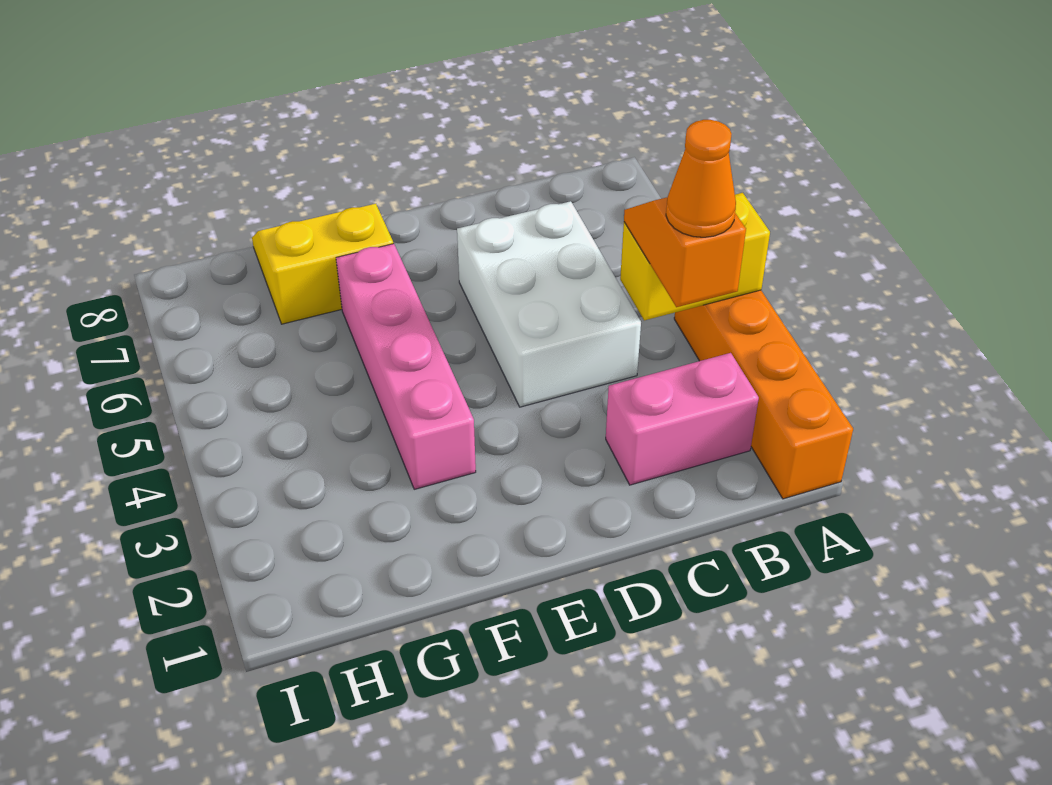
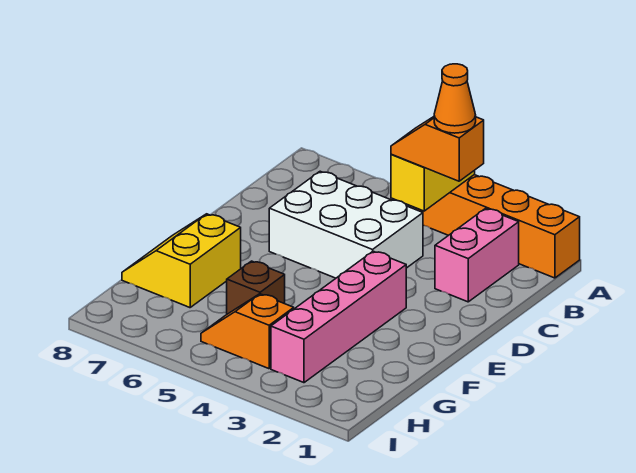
pink brick F3:F6 level 1 -> pink brick E3:H3 level 1
none -> brown brick G5 level 1
none -> orange slope H4:H5 level 1 top 4

